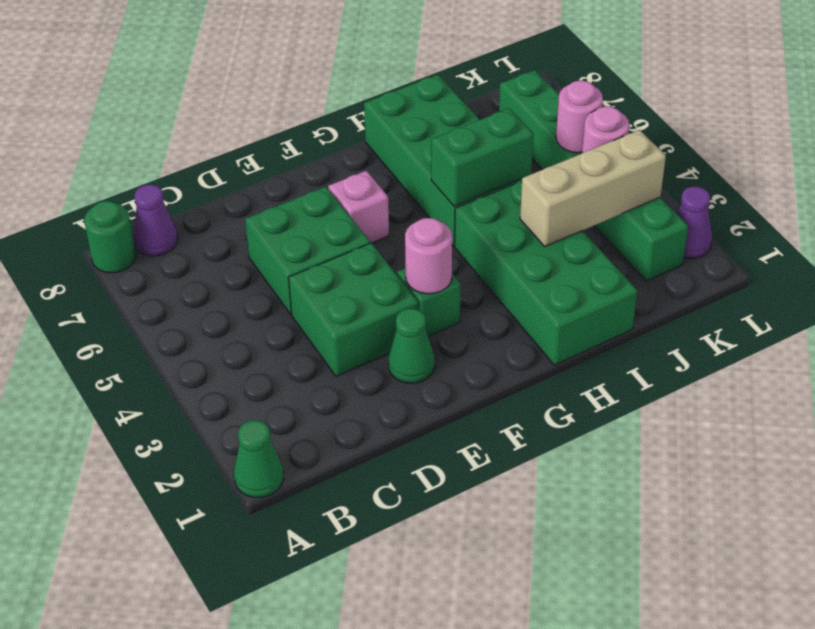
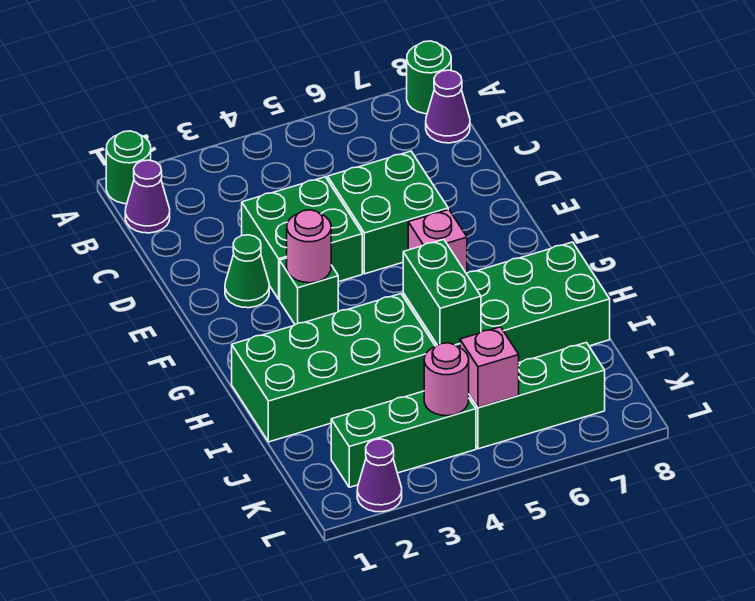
green cone A1 level 1 -> green round brick A1 level 1
none -> purple cone B1 level 1
tan brick I3:K3 level 2 -> none
pink round brick K5 level 2 -> pink brick K5 level 2

